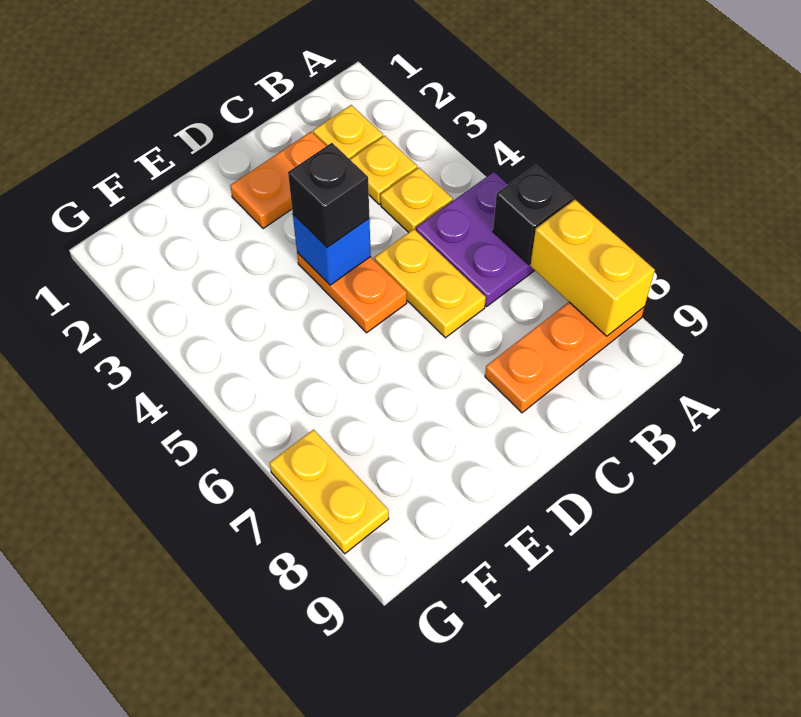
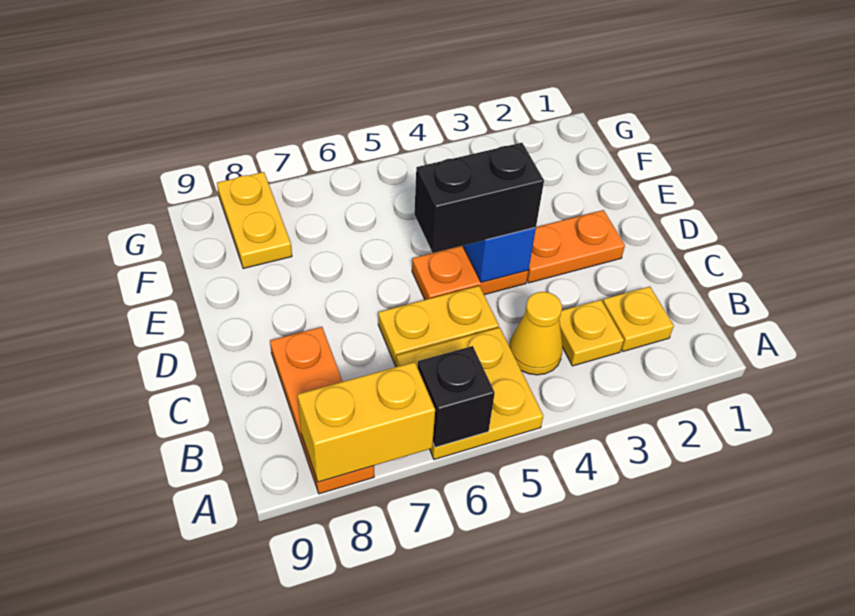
purple plate A5:B6 level 1 -> yellow plate A5:B6 level 1
yellow plate B4 level 1 -> yellow cone B4 level 1
orange plate C2:D2 level 1 -> orange plate D2:D3 level 1
black brick D4 level 3 -> black brick D4:D5 level 3
yellow plate G7:G8 level 1 -> yellow plate F8:G8 level 1

